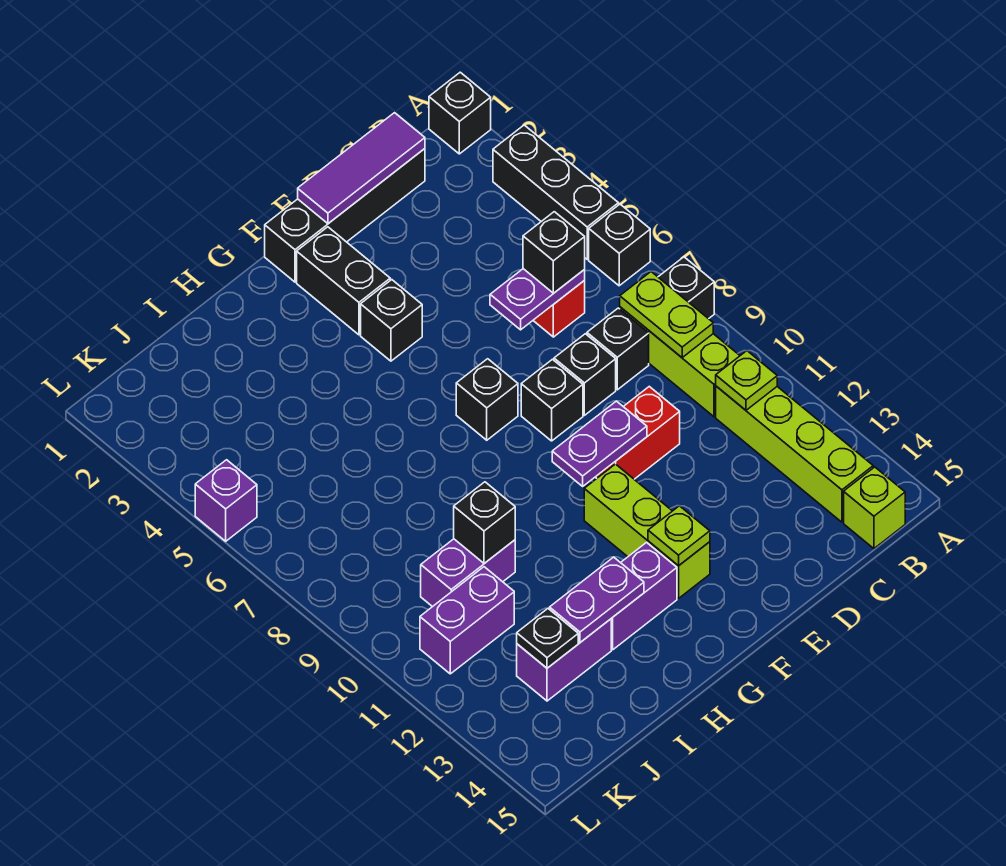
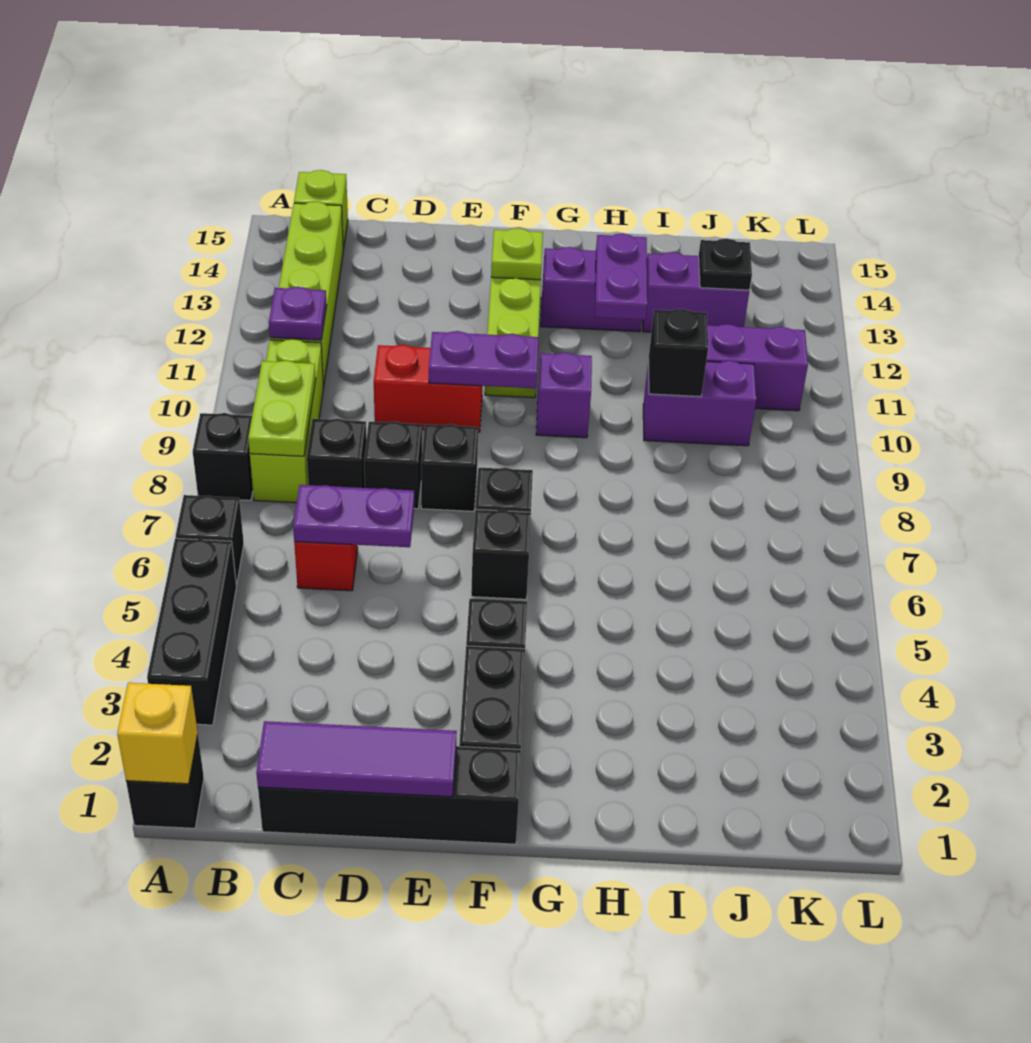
none -> yellow brick A1 level 2
lime plate B11 level 2 -> purple plate B11 level 2
black brick C6 level 3 -> black brick F6 level 1
purple plate H13:I13 level 2 -> purple plate H12:H13 level 2
purple brick L5 level 1 -> purple brick G10 level 1

